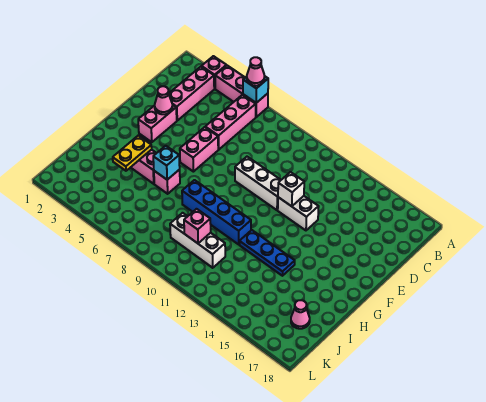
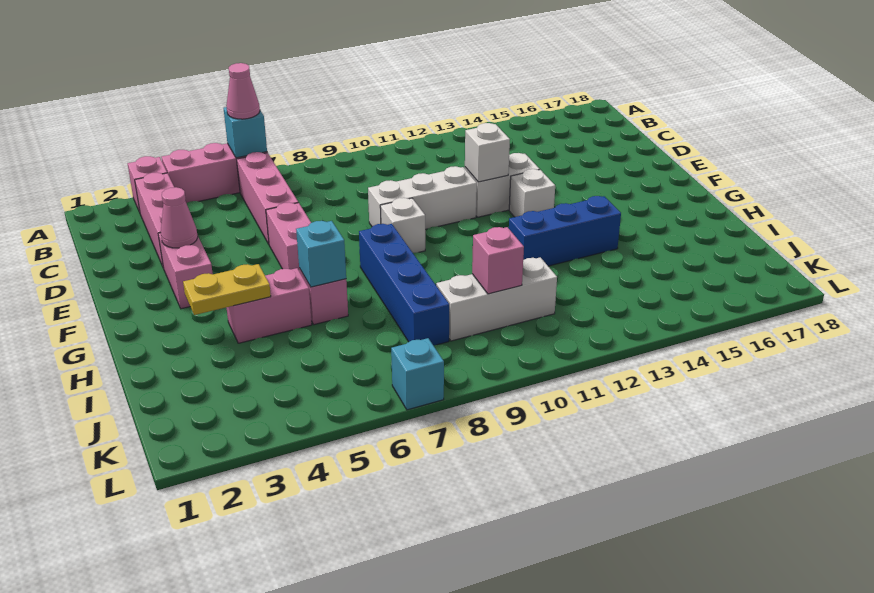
none -> white brick F9 level 1
none -> white brick F13 level 1
yellow plate H4:I4 level 2 -> yellow plate H3:H4 level 2
blue brick H8:H11 level 1 -> blue brick G8:J8 level 1
blue plate H12:H14 level 1 -> blue brick H12:H14 level 1
pink cone J17 level 1 -> none
none -> cyan brick L7 level 1

